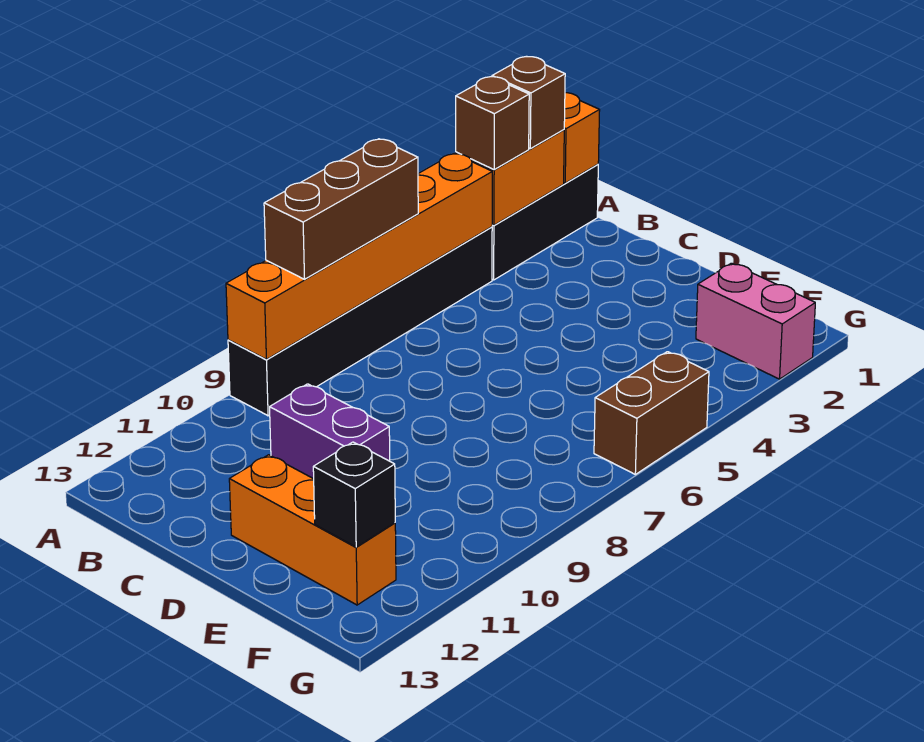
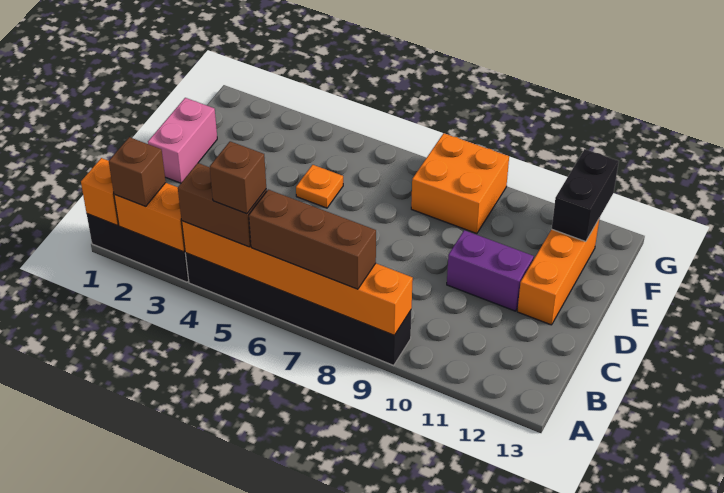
brown brick A3 level 3 -> brown brick A5 level 4
purple brick C10:D10 level 1 -> purple brick D10:D11 level 1
none -> orange plate E5 level 1
pink brick F2:G2 level 1 -> pink brick D1:E1 level 1
none -> orange brick F8:G9 level 1
black brick F12 level 2 -> black brick F12:G12 level 2
brown brick G5:G6 level 1 -> brown brick A4:A5 level 3

